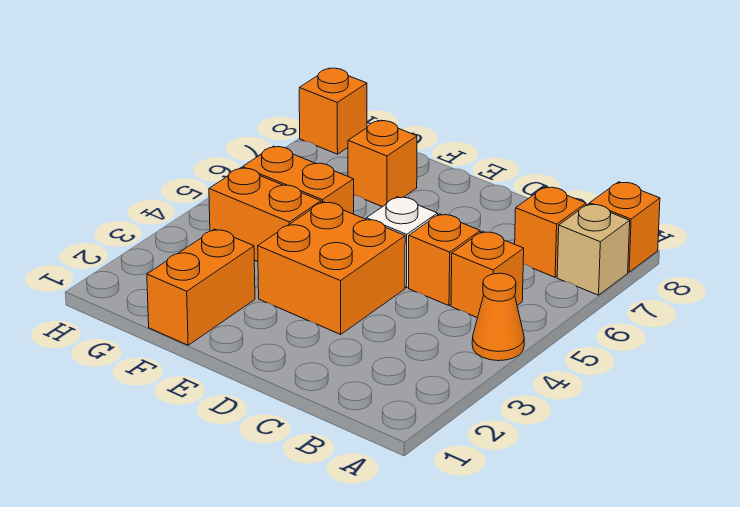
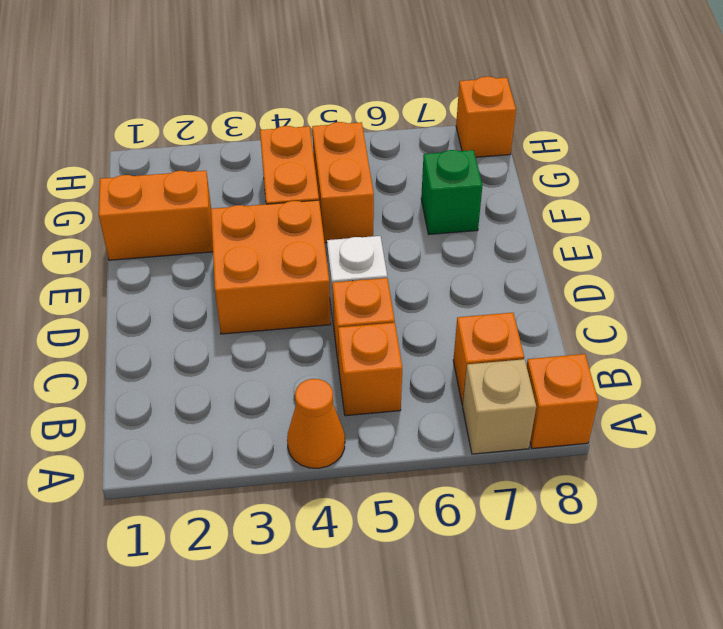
orange brick F7 level 1 -> green brick F7 level 1

